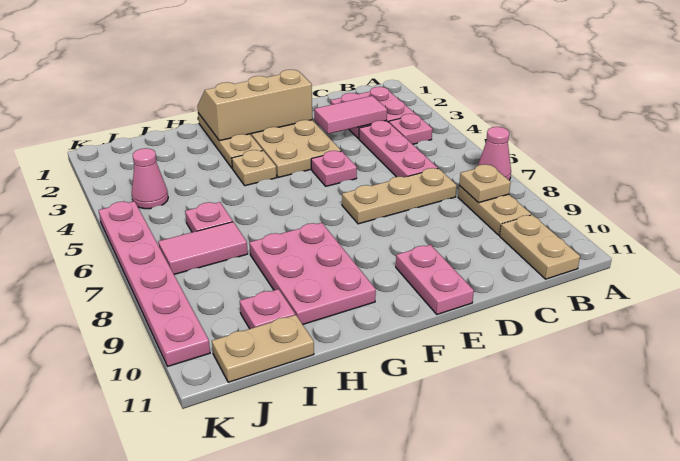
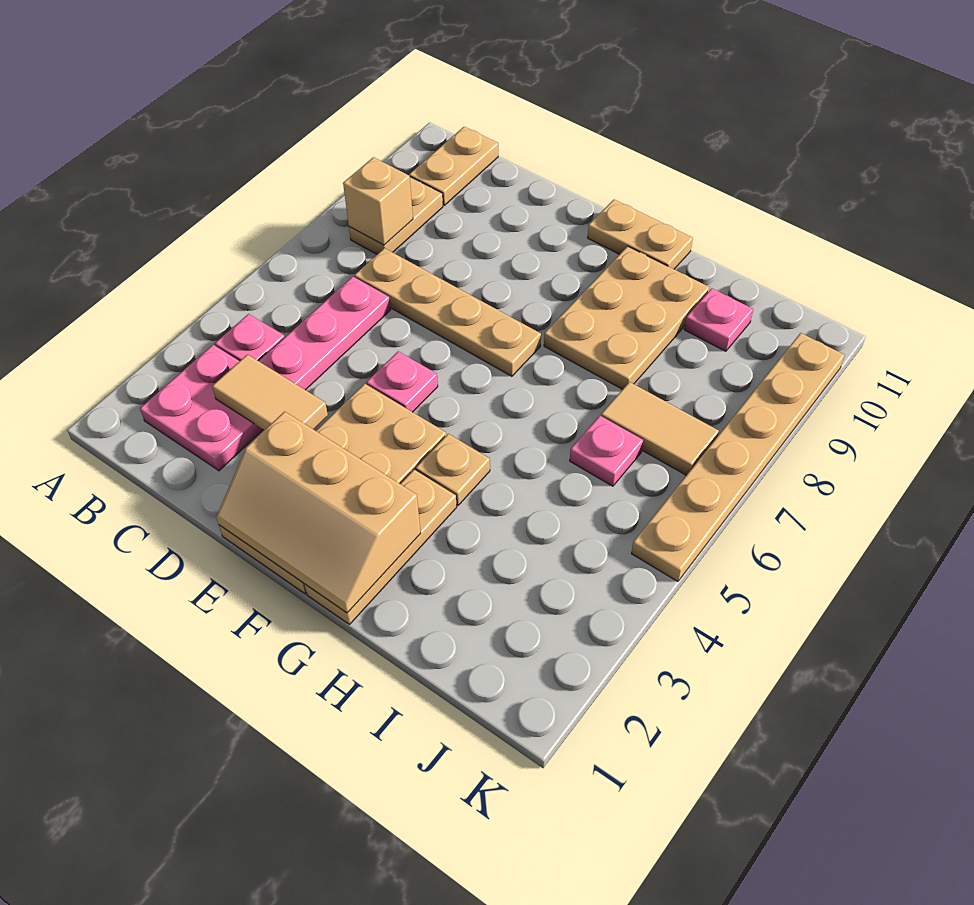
pink cone A7 level 1 -> none
tan plate B8 level 2 -> tan brick B8 level 2
pink tile C3:D3 level 2 -> tan tile C3:D3 level 2
tan plate C7:E7 level 1 -> tan plate C7:F7 level 1
pink plate E10:E11 level 1 -> none
pink plate G8:H10 level 1 -> tan plate G8:H10 level 1
pink tile I7:J7 level 1 -> tan tile I7:J7 level 1
tan plate I11:J11 level 1 -> tan plate F11:G11 level 1
pink cone J4 level 1 -> none
pink plate K5:K10 level 1 -> tan plate K5:K10 level 1

